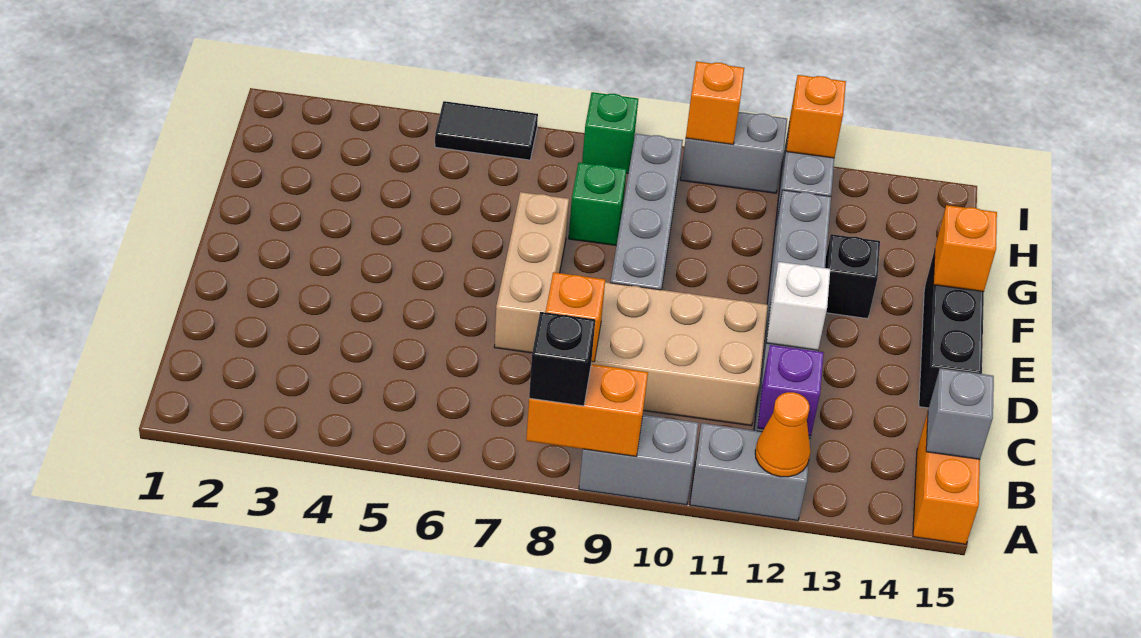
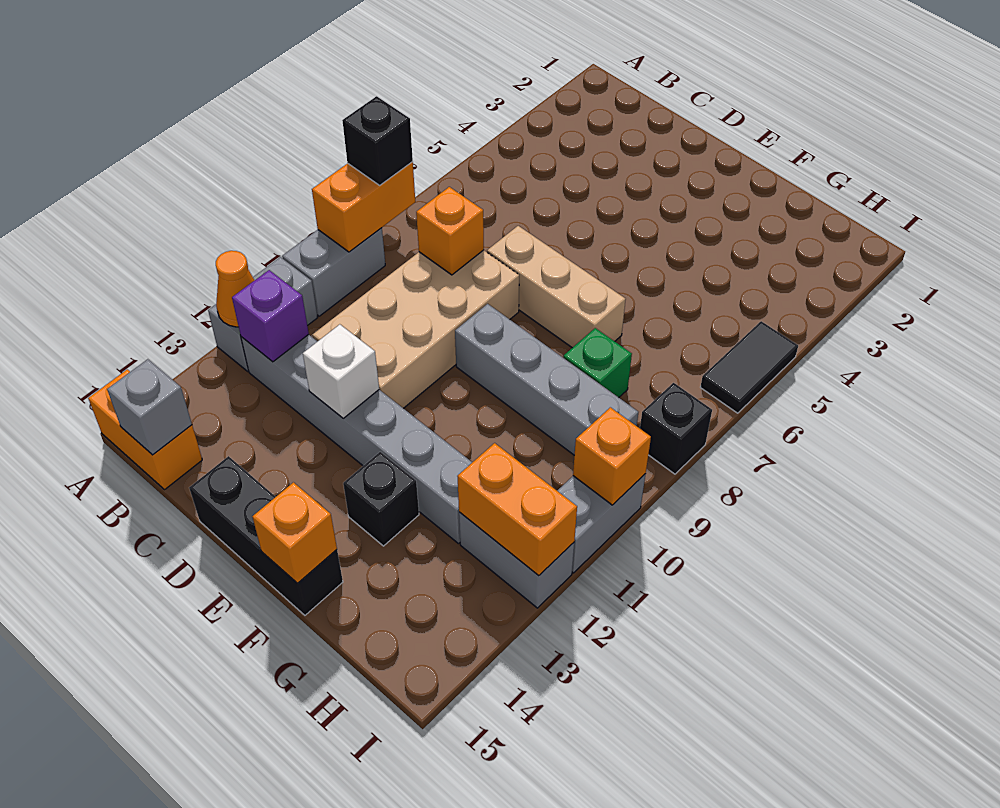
green brick I8 level 1 -> black brick I8 level 1
orange brick I12 level 2 -> orange brick H12:I12 level 2

